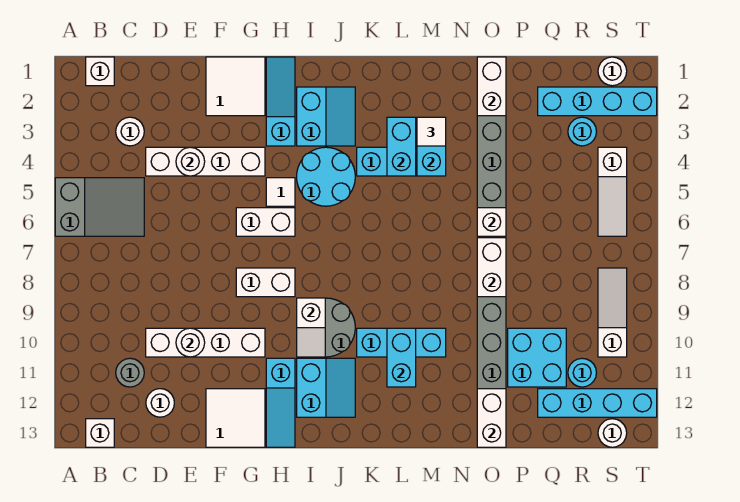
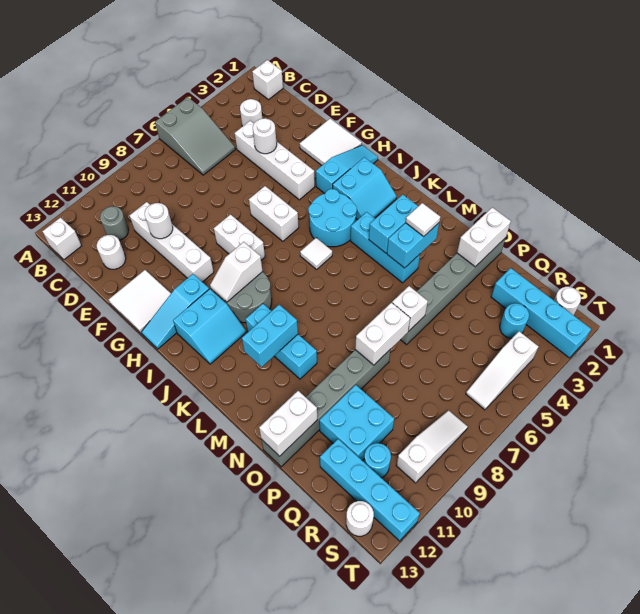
white tile H5 level 1 -> white tile J6 level 1

